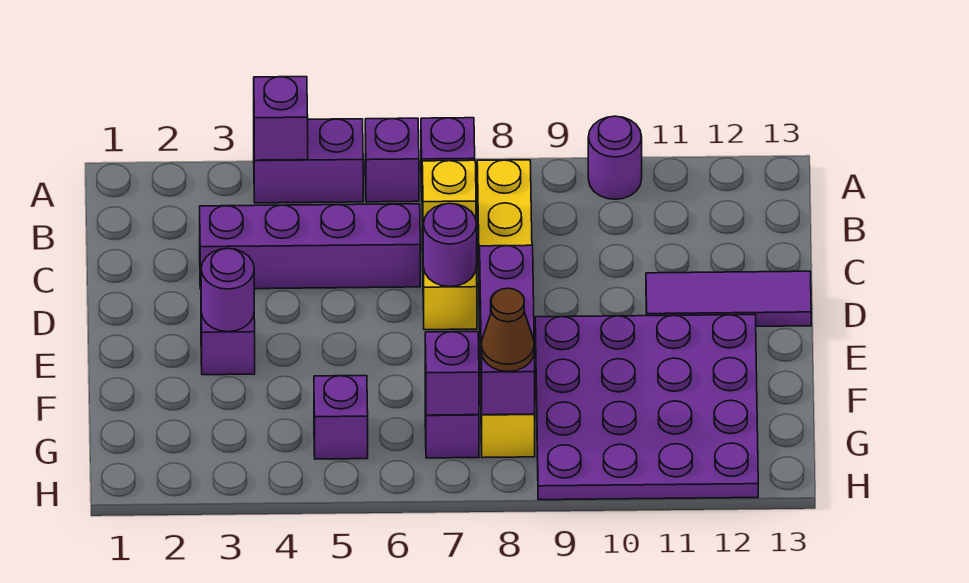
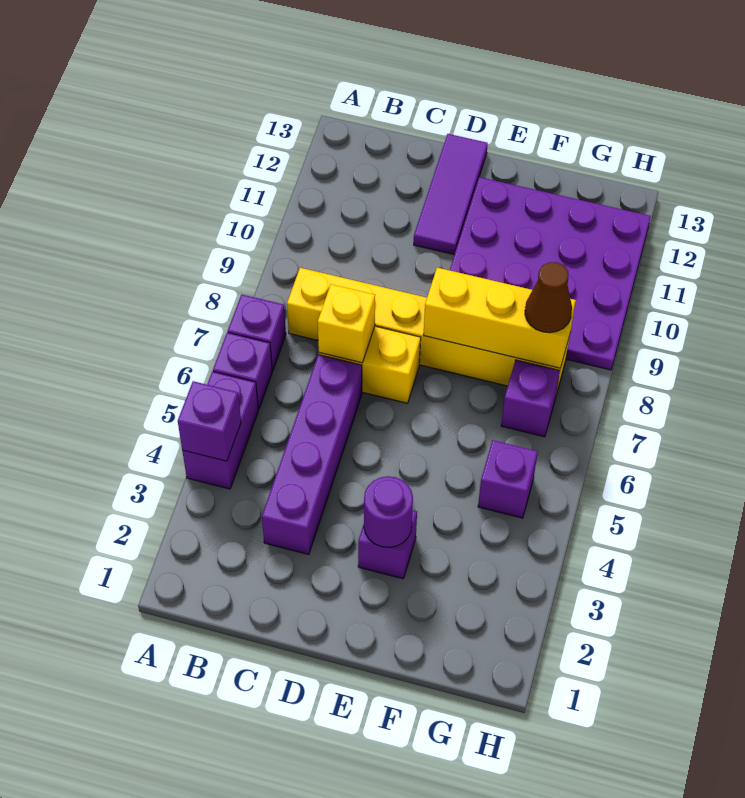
purple round brick A10 level 1 -> none
purple round brick D7 level 2 -> none
purple brick E8:G8 level 2 -> yellow brick E8:G8 level 2
purple brick G7 level 2 -> none

